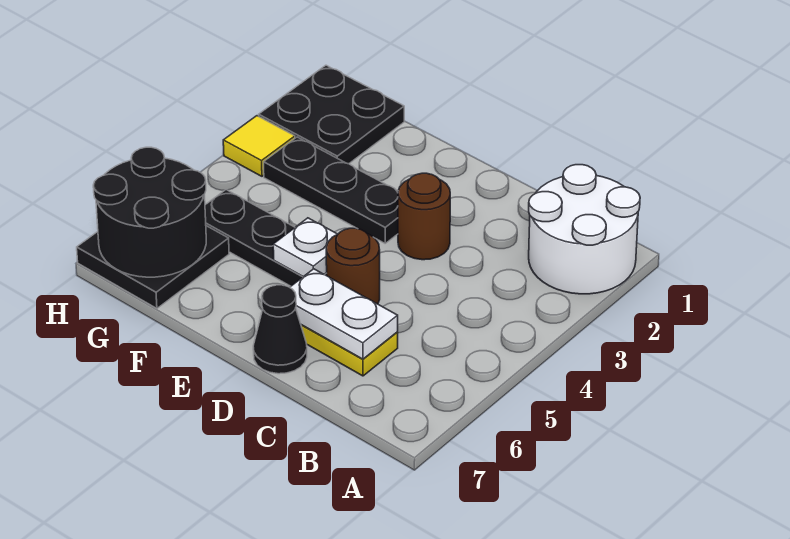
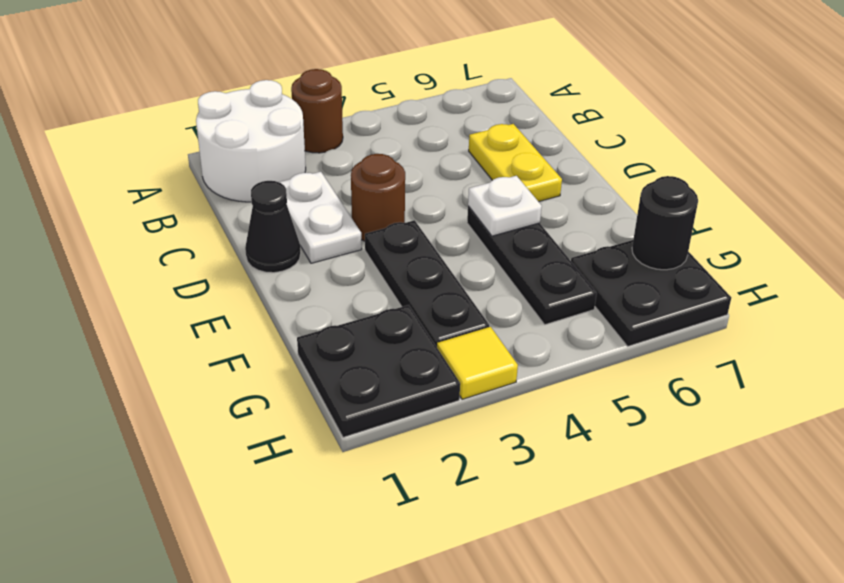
white plate C6:D6 level 2 -> white plate C2:D2 level 1
brown round brick D5 level 1 -> brown round brick A3 level 1
black cone D7 level 1 -> black cone D1 level 1
black round brick G6:H7 level 2 -> black round brick G7 level 2

